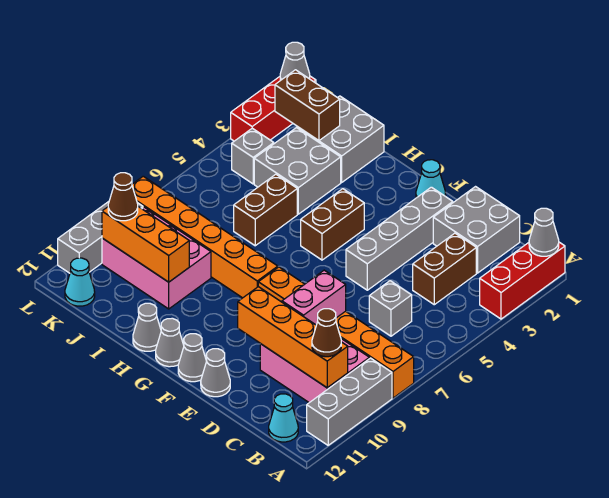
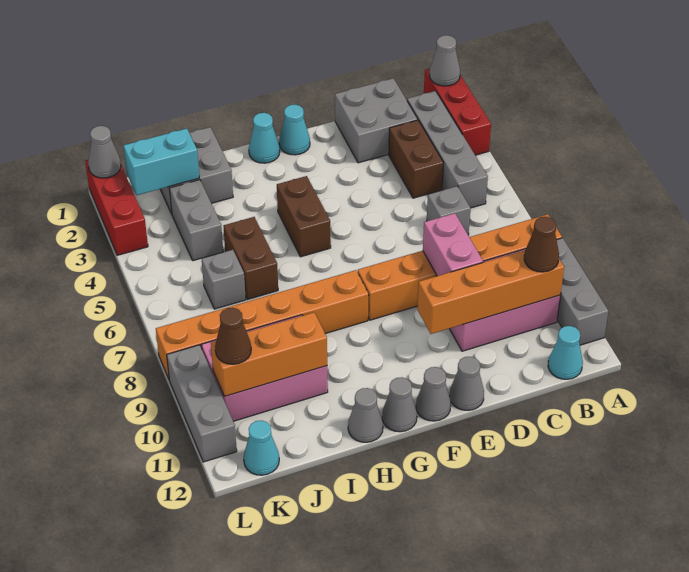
grey brick E2:E5 level 1 -> grey brick B2:B5 level 1
none -> cyan cone G1 level 1
grey brick I3:J4 level 1 -> grey brick J3:J4 level 1
brown brick J2:K2 level 2 -> cyan brick J2:K2 level 2
grey brick K4 level 1 -> grey brick J6 level 1

